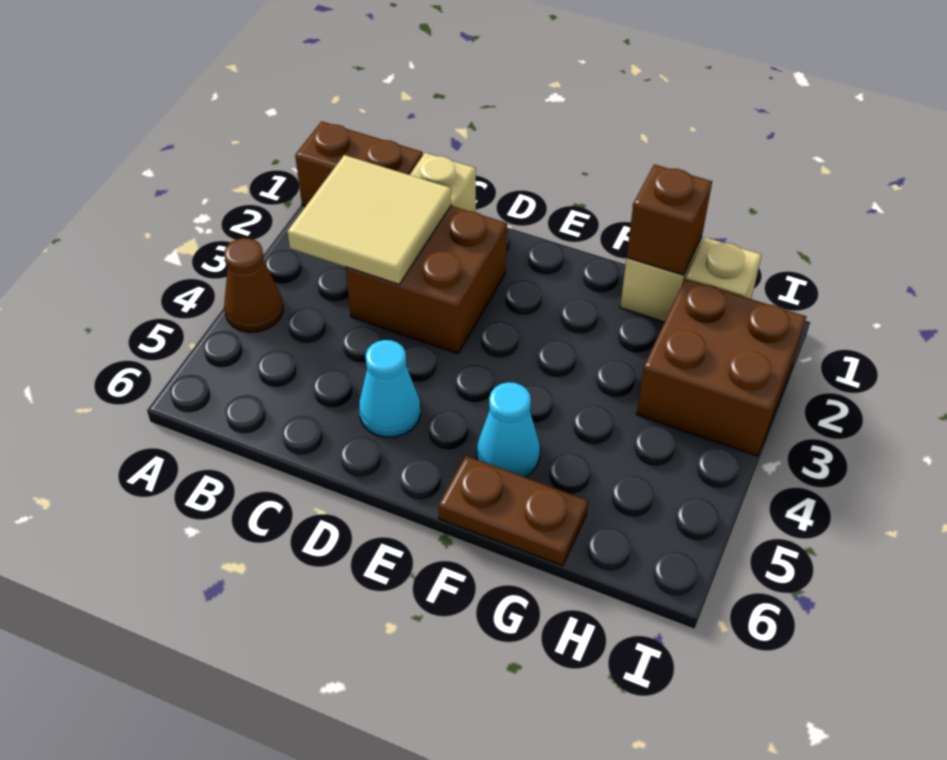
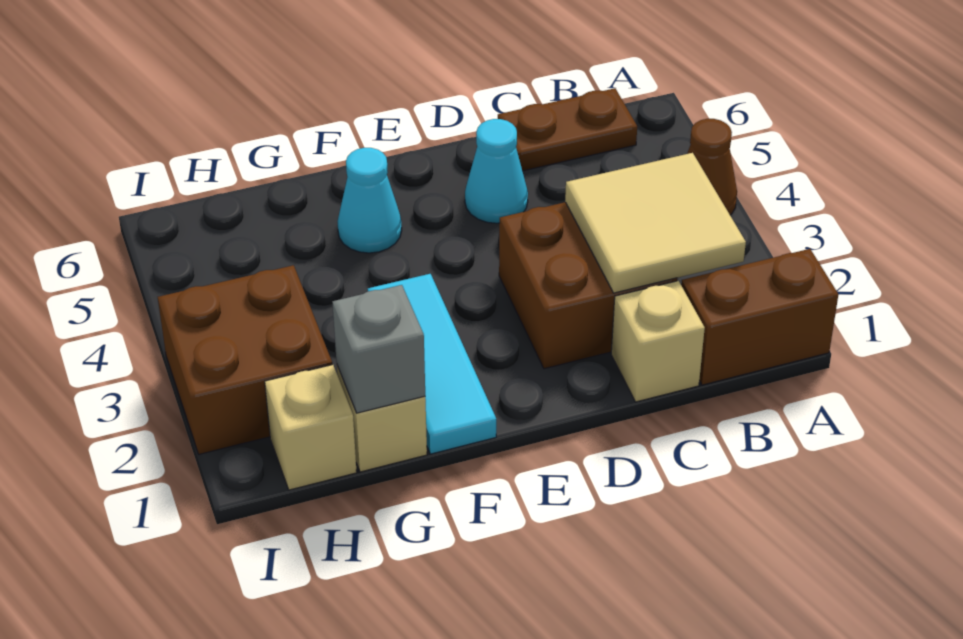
none -> cyan tile F1:F3 level 1
brown plate F6:G6 level 1 -> brown plate B6:C6 level 1
brown brick G1 level 2 -> grey brick G1 level 2

